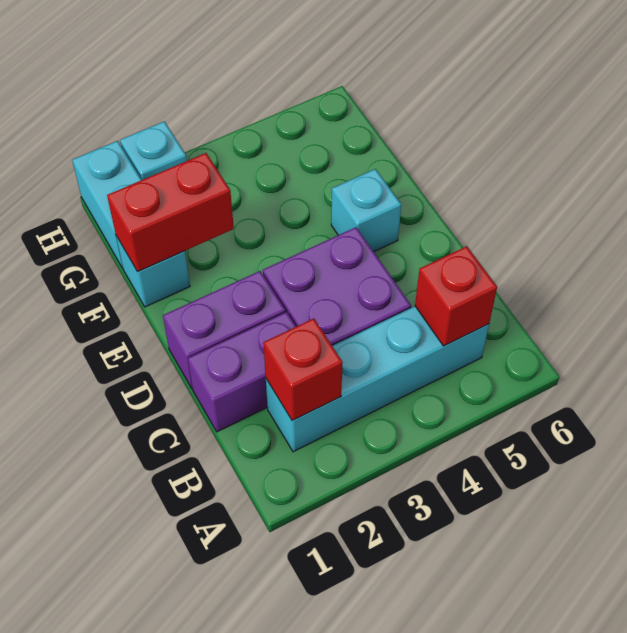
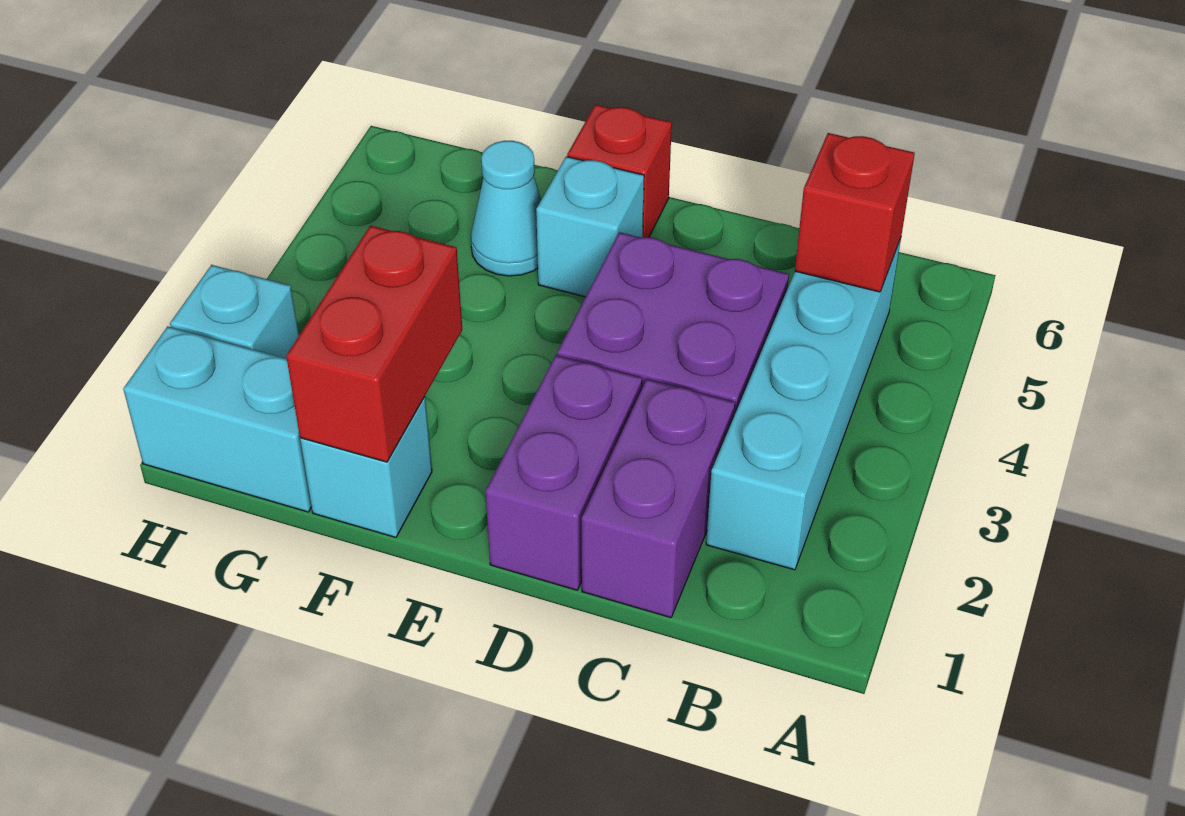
red brick B2 level 2 -> red brick E6 level 1
none -> cyan cone F5 level 1

